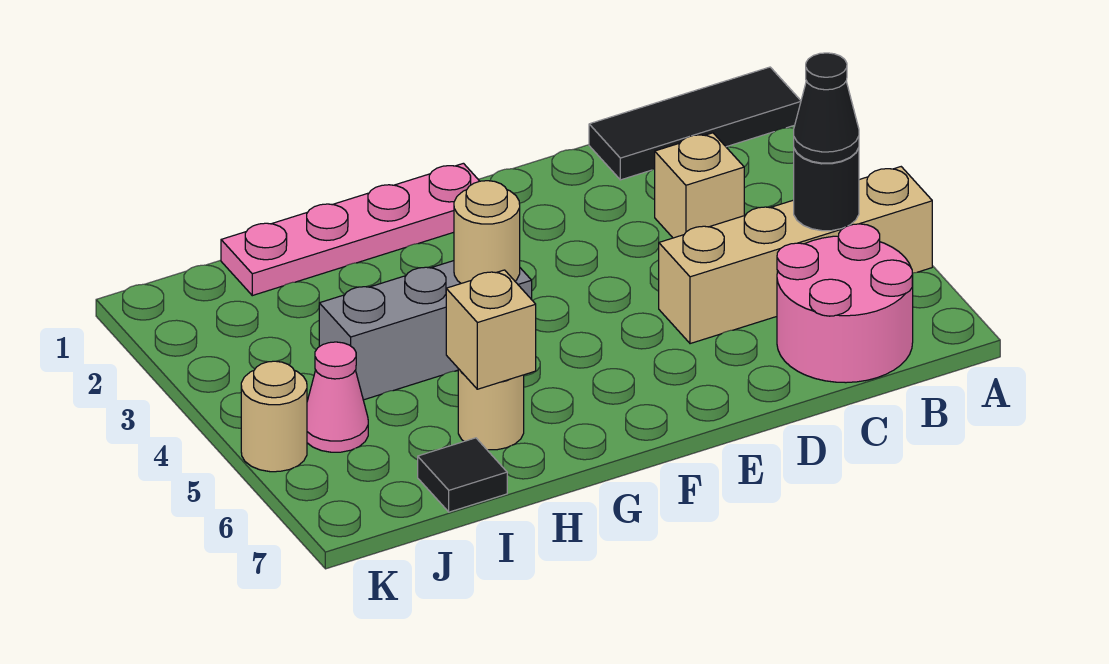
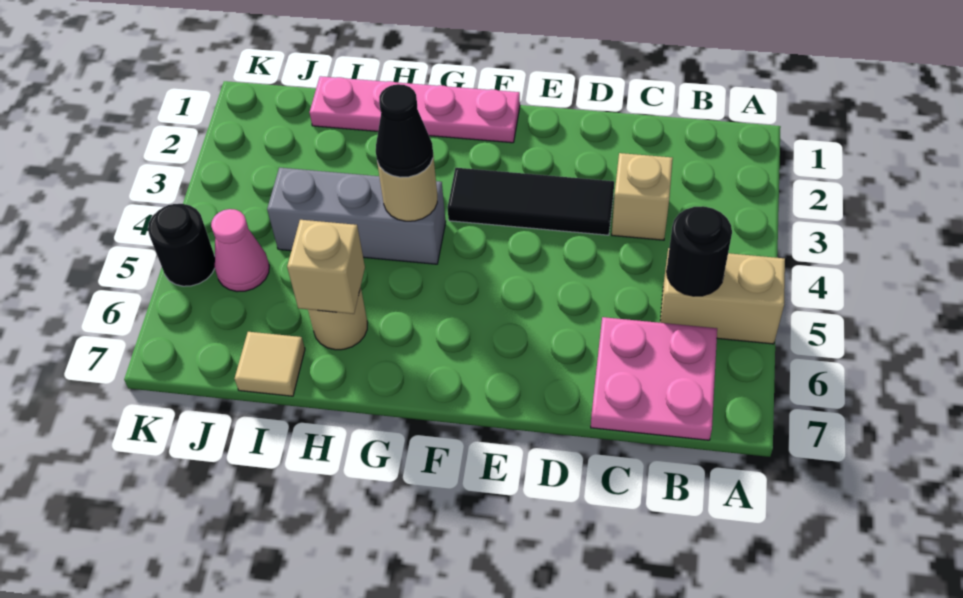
black tile A1:C1 level 1 -> black tile D3:F3 level 1
tan brick A5:D5 level 1 -> tan brick A5:B5 level 1
black cone B5 level 3 -> black cone G4 level 3
pink round brick B6:C7 level 1 -> pink plate B6:C7 level 1
black tile I7 level 1 -> tan tile I7 level 1
tan round brick K5 level 1 -> black round brick K5 level 1

